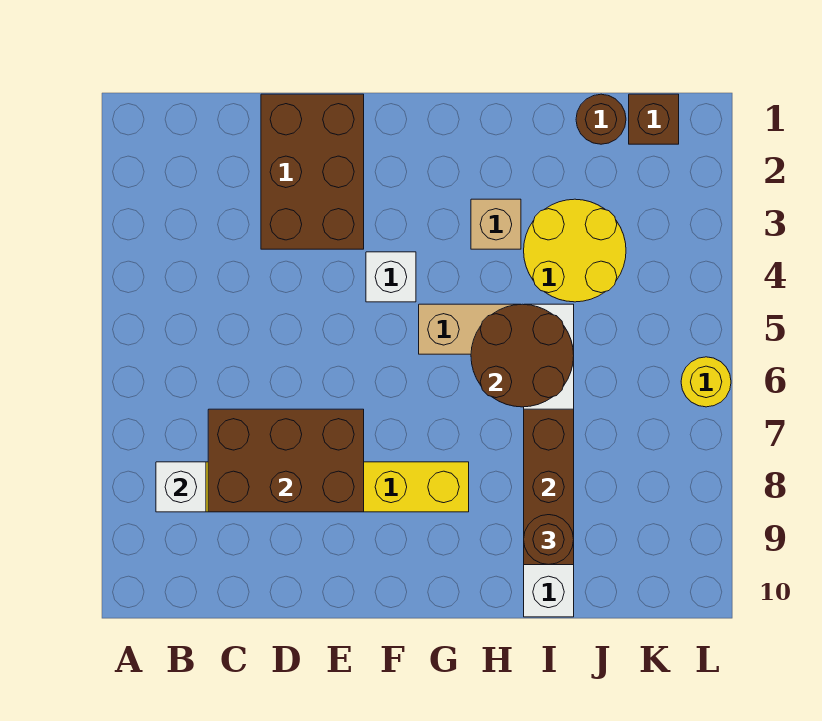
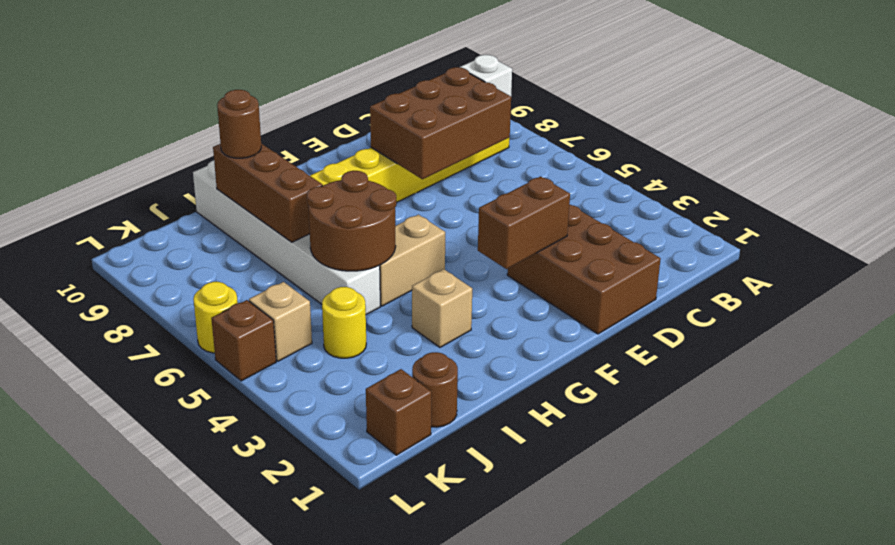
none -> brown brick E3:F3 level 2
white brick F4 level 1 -> none
yellow round brick I3:J4 level 1 -> yellow round brick J4 level 1
none -> tan brick K5 level 1
none -> brown brick L5 level 1

